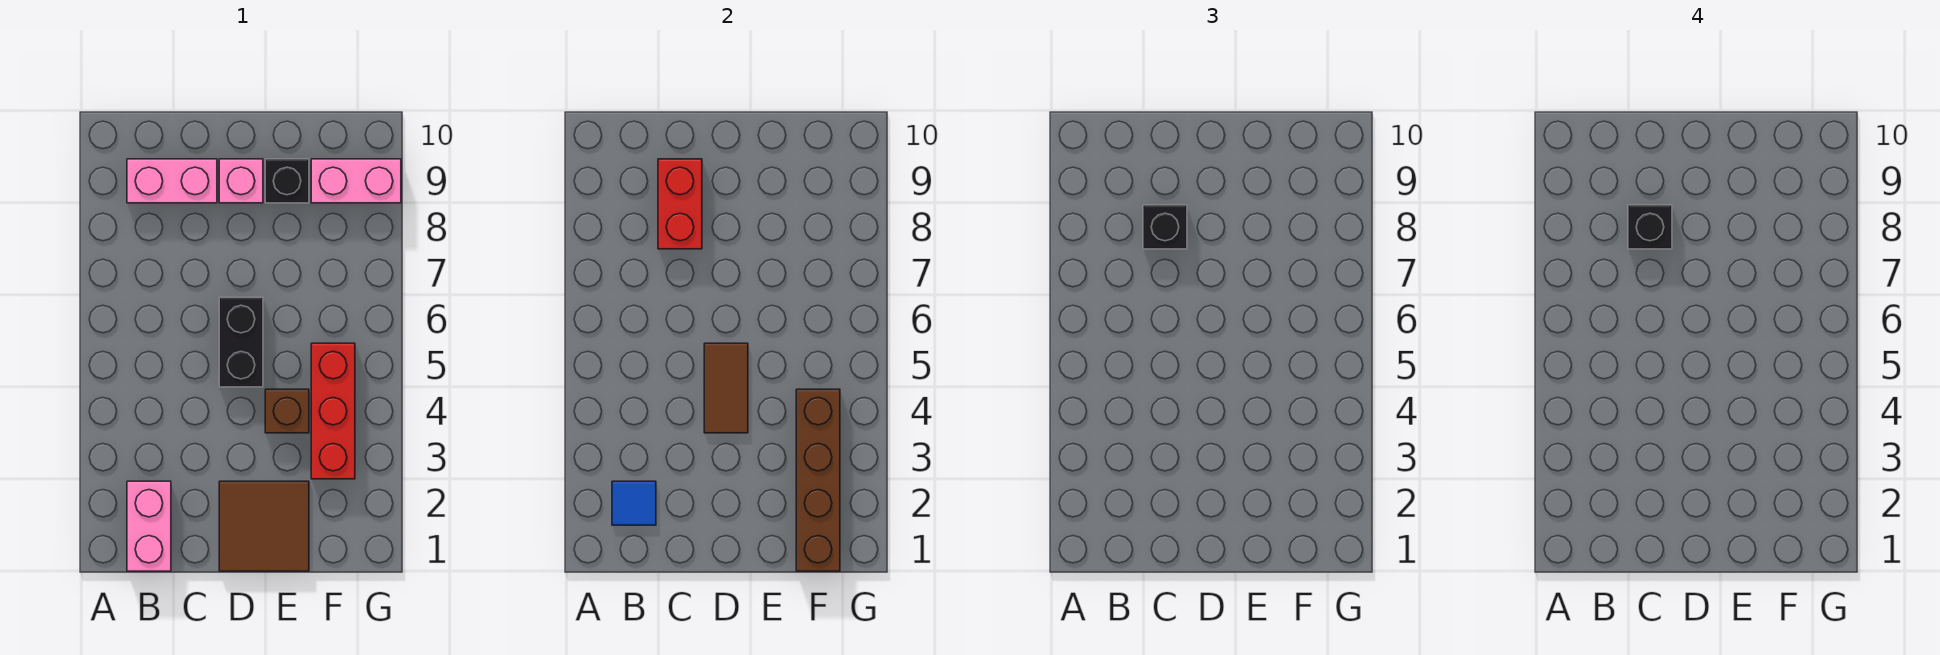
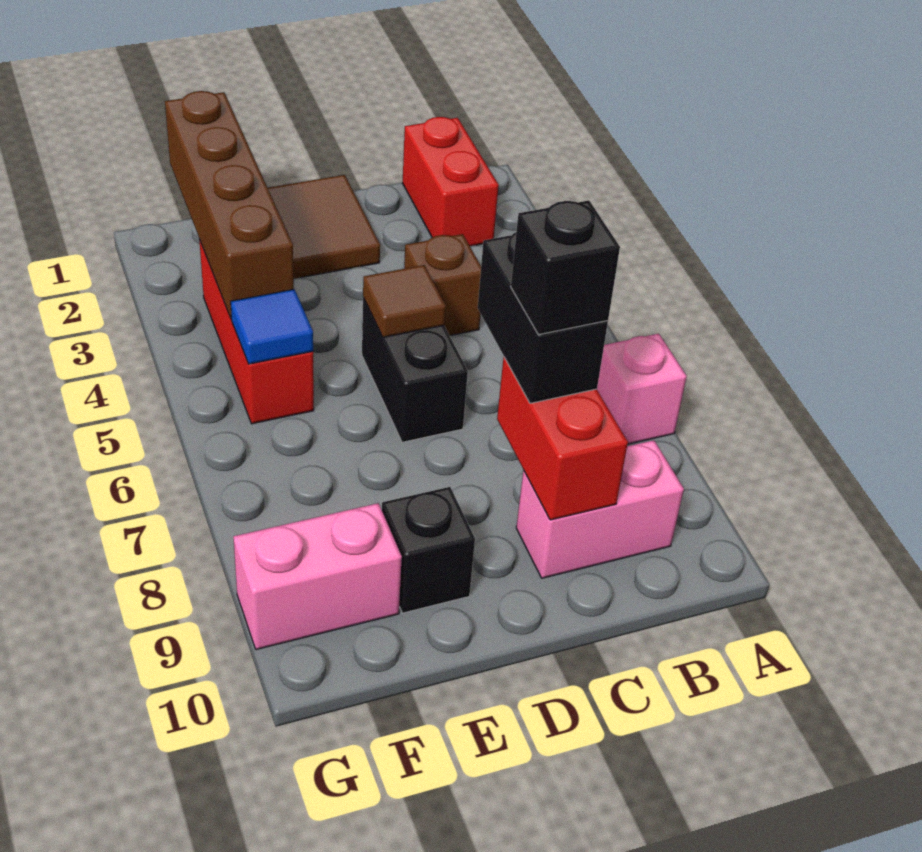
pink brick B1:B2 level 1 -> red brick B1:B2 level 1
blue tile B2 level 2 -> blue tile F5 level 2
black brick C8 level 3 -> black brick C7:C8 level 3
brown tile D4:D5 level 2 -> brown tile D5 level 2
pink brick D9 level 1 -> pink brick A7 level 1
brown brick E4 level 1 -> brown brick C4 level 1

